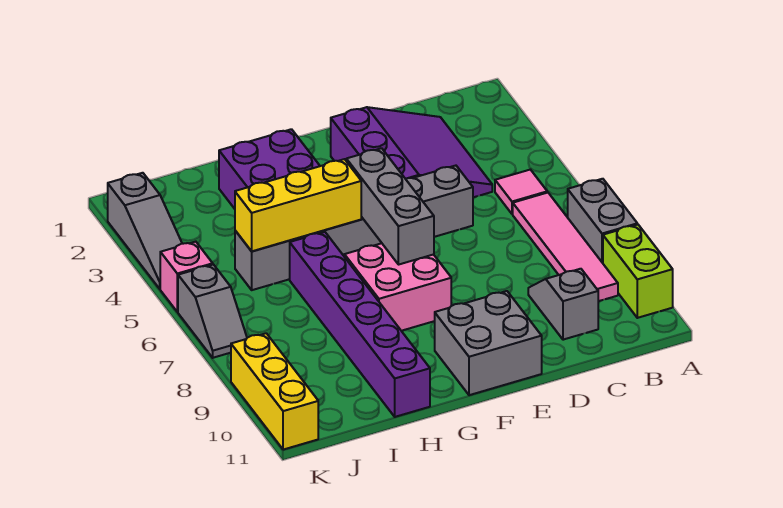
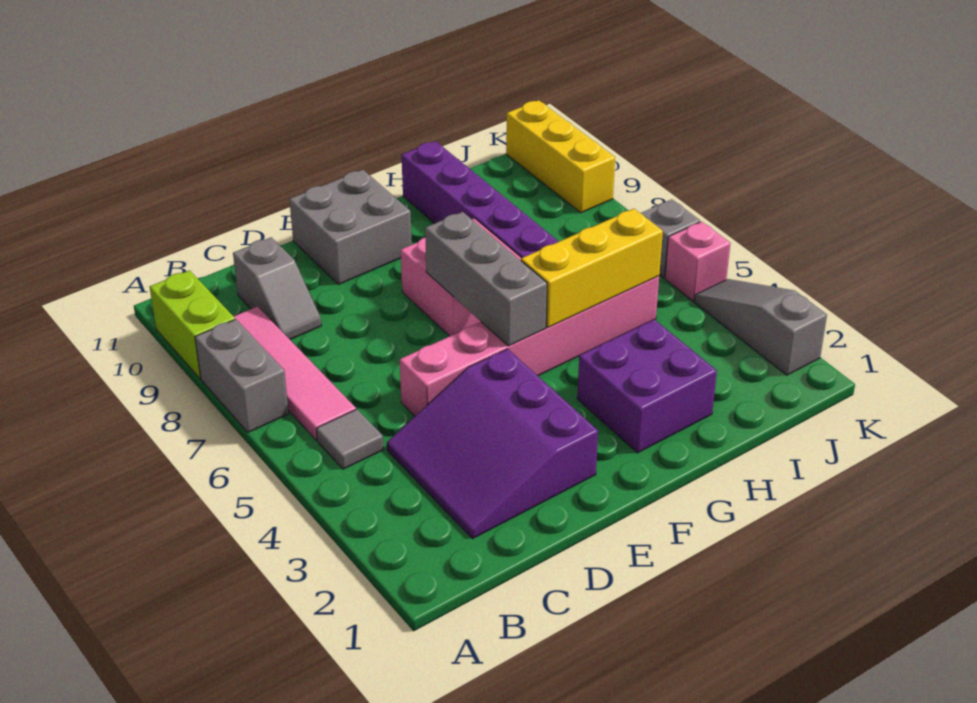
pink tile B5 level 1 -> grey tile B5 level 1
grey brick D5:I5 level 1 -> pink brick D5:I5 level 1

